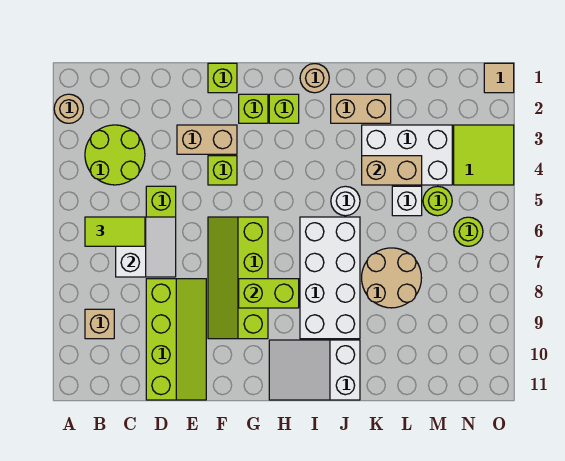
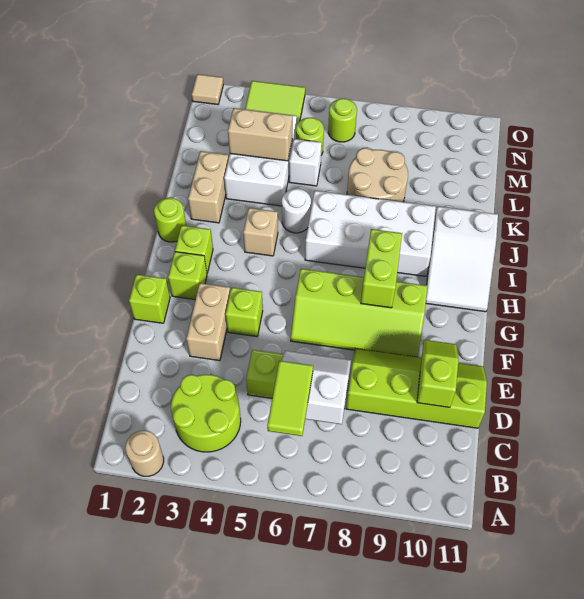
tan brick B9 level 1 -> tan brick I4 level 1
none -> lime slope D10:E10 level 2 top D
tan round brick I1 level 1 -> lime round brick I1 level 1
tan brick K4:L4 level 2 -> tan brick L3:L4 level 2

